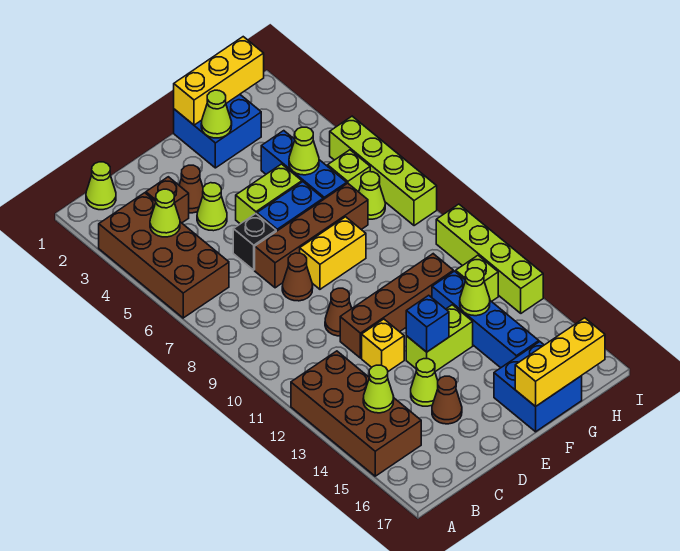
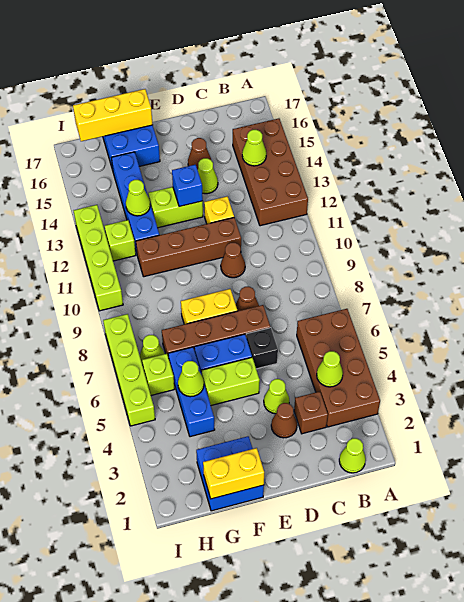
yellow brick F1:H1 level 2 -> yellow brick F1:G1 level 2
lime cone F2 level 2 -> none

